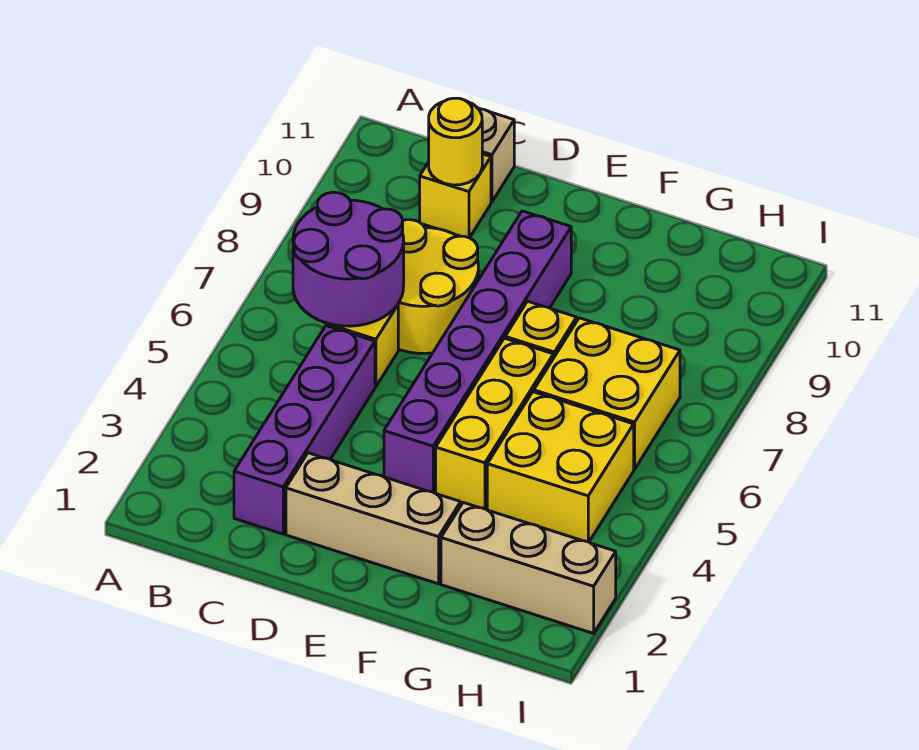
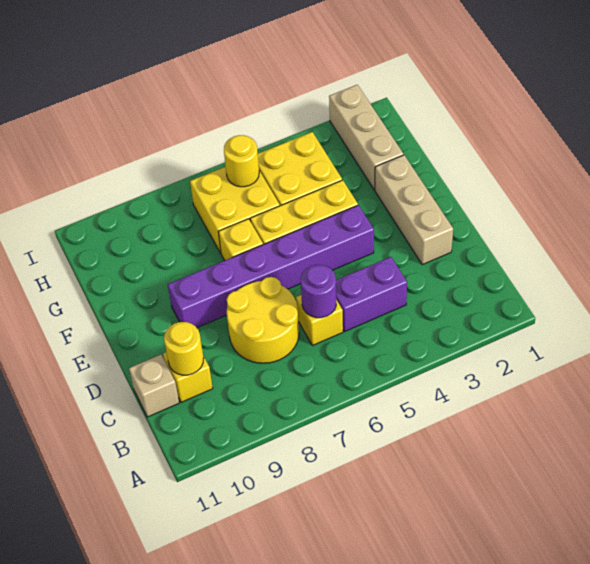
purple round brick B6:C7 level 2 -> purple round brick C6 level 2
purple brick C2:C5 level 1 -> purple brick C4:C5 level 1
none -> yellow round brick H6 level 2

